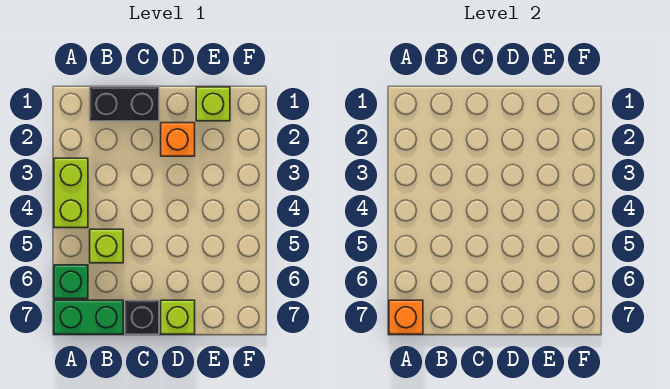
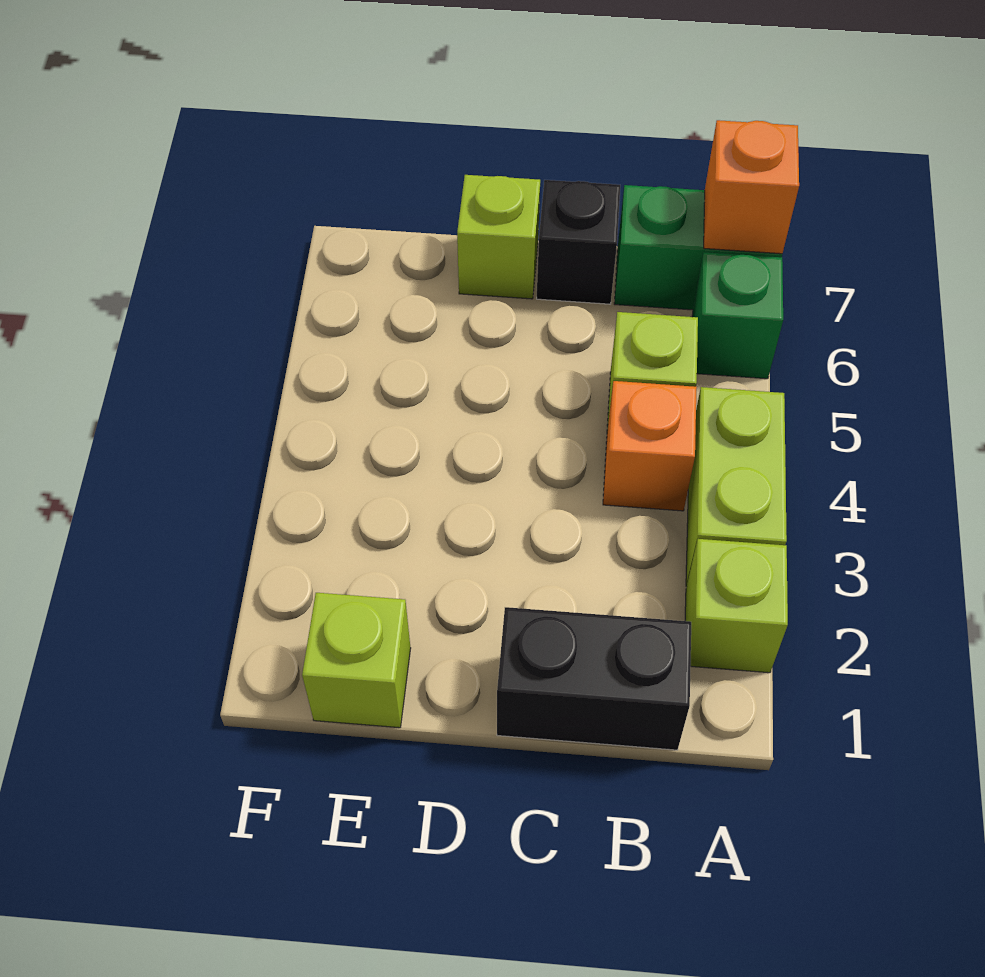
none -> lime brick A2 level 1
orange brick D2 level 1 -> orange brick B4 level 1

